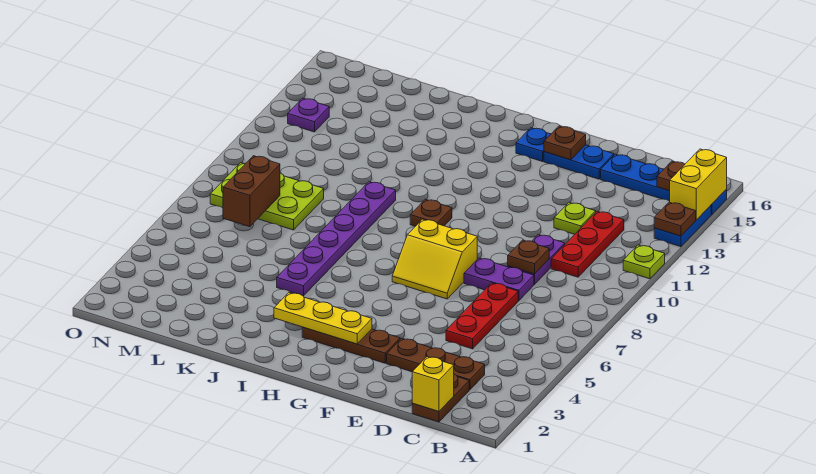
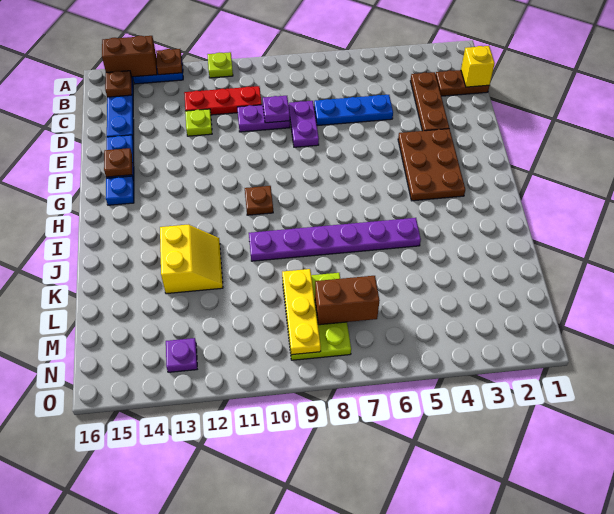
yellow brick A14:A15 level 2 -> brown brick A14:A15 level 2
red plate D5:D7 level 1 -> blue plate D5:D7 level 1
brown plate D9 level 2 -> purple plate D9 level 2
brown plate F3:H3 level 1 -> brown plate F3:H4 level 1
yellow slope F7:G8 level 1 top 8 -> yellow slope J12:K13 level 1 top 13
yellow plate G3:I3 level 2 -> yellow plate L9:N9 level 2

